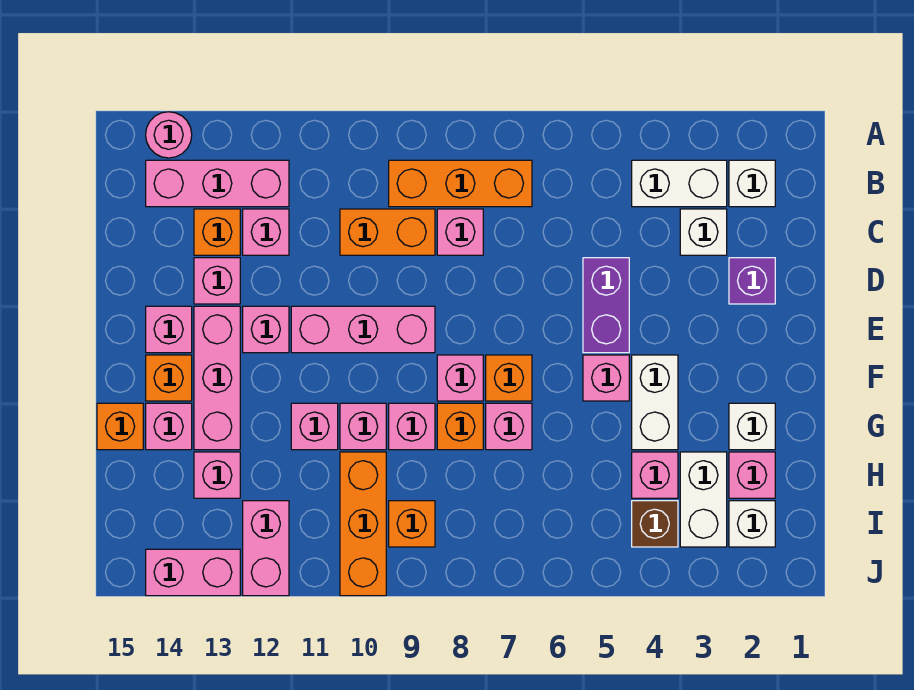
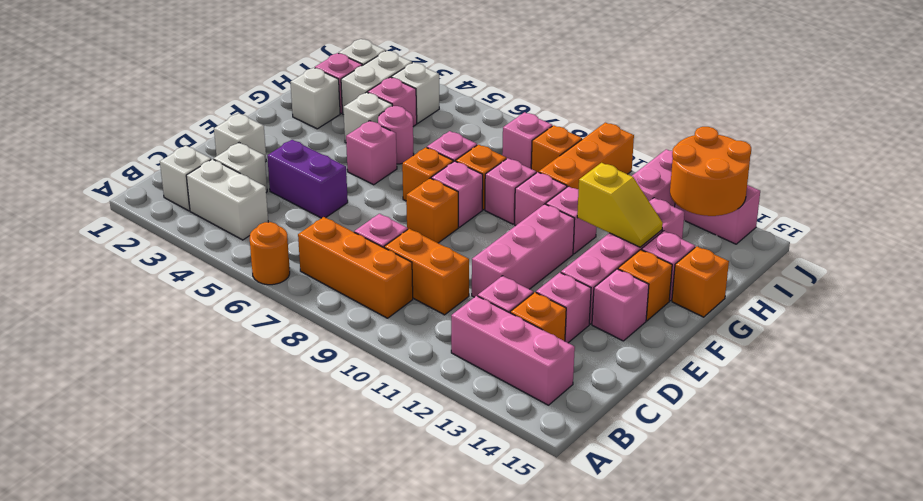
none -> orange round brick A6 level 1
pink round brick A14 level 1 -> pink round brick G5 level 1
purple brick D2 level 1 -> white brick D2 level 1
purple brick D5:E5 level 1 -> purple brick D4:D5 level 1
none -> orange brick E8 level 1
pink brick E9:E11 level 1 -> pink brick D11:F11 level 1
pink brick E12 level 1 -> pink brick I8 level 1
white brick F4:G4 level 1 -> white brick G4 level 1
none -> yellow slope G12:G13 level 2 top 12
brown brick I4 level 1 -> white brick I4 level 1
none -> orange round brick I13:J14 level 2

